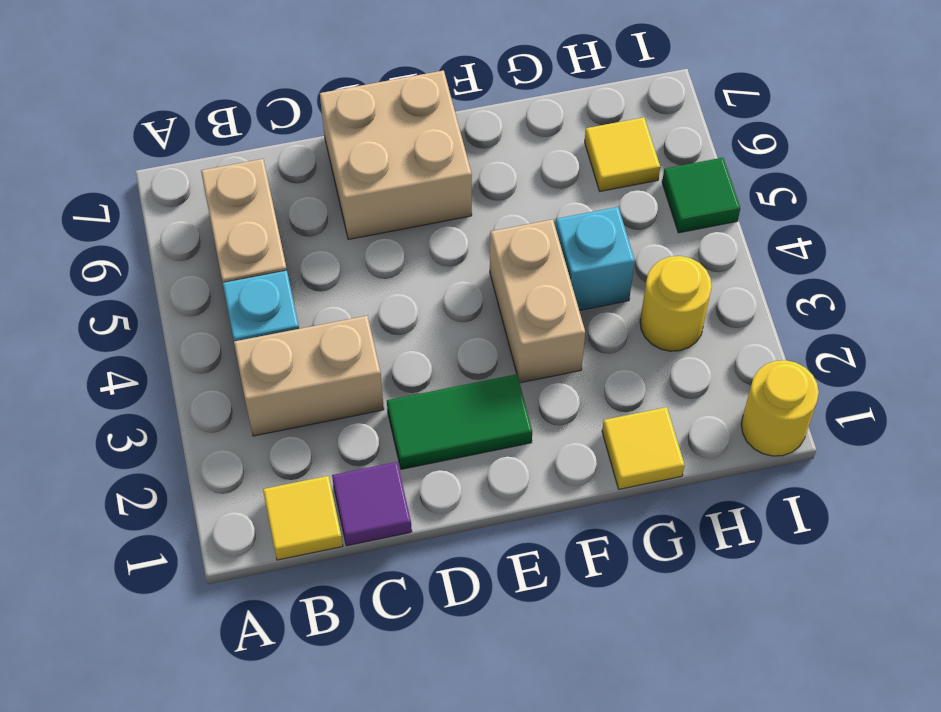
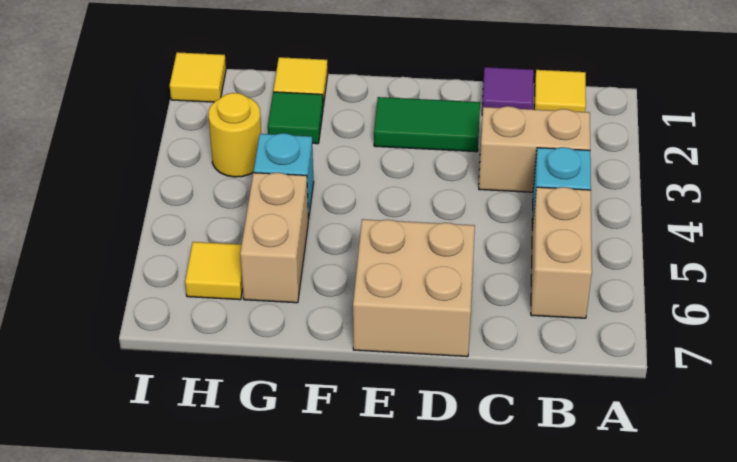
tan brick F3:F4 level 1 -> tan brick G5:G6 level 1
yellow round brick I1 level 1 -> yellow tile I1 level 1
green tile I5 level 1 -> green tile G2 level 1

